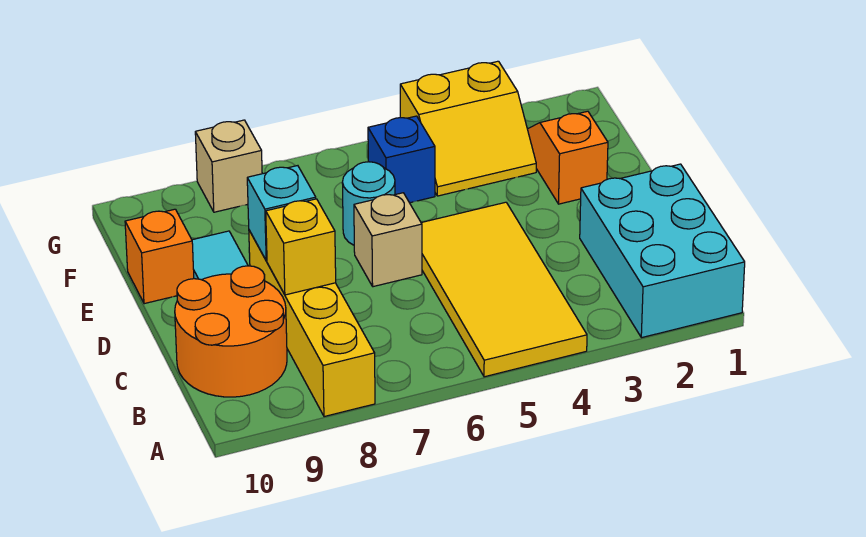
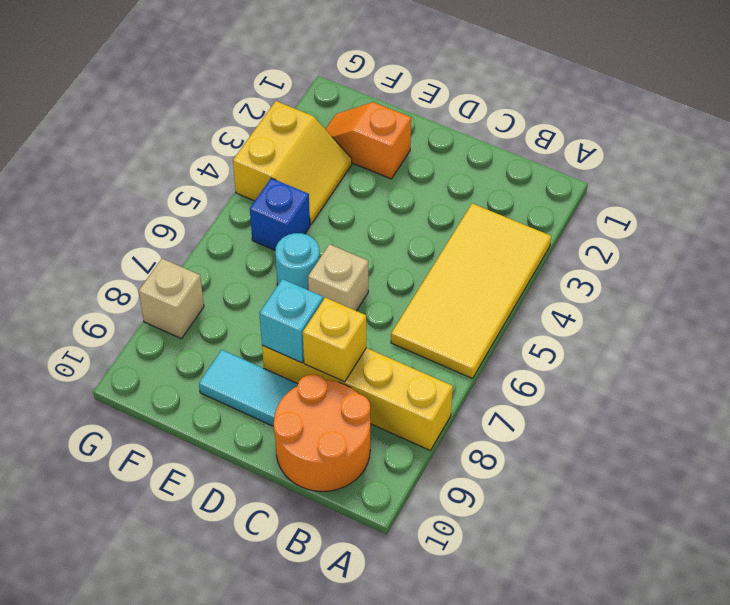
cyan brick A1:C2 level 1 -> none
yellow tile A4:D5 level 1 -> yellow tile A3:B6 level 1
orange brick E10 level 1 -> none

